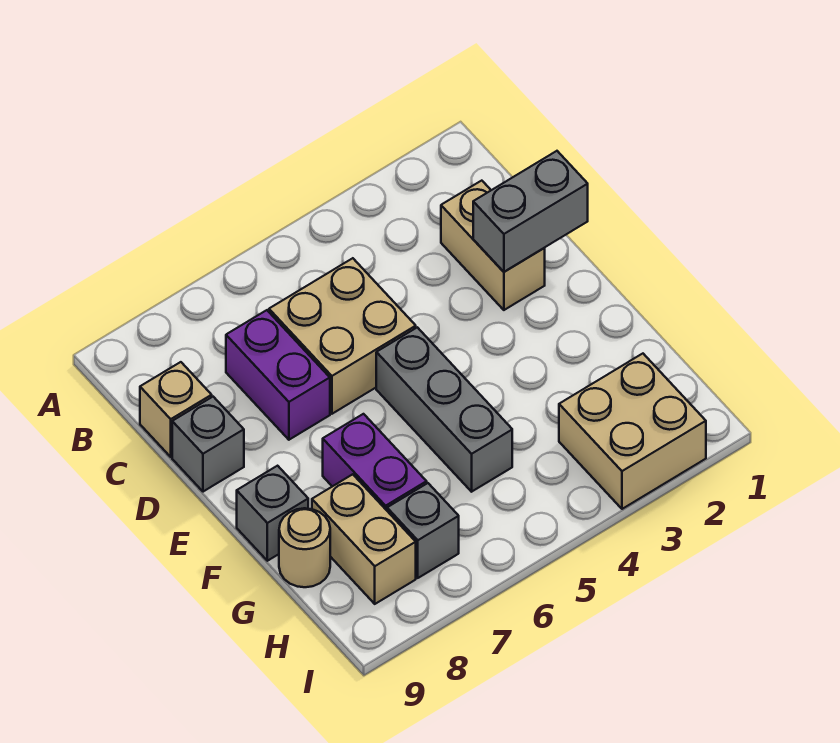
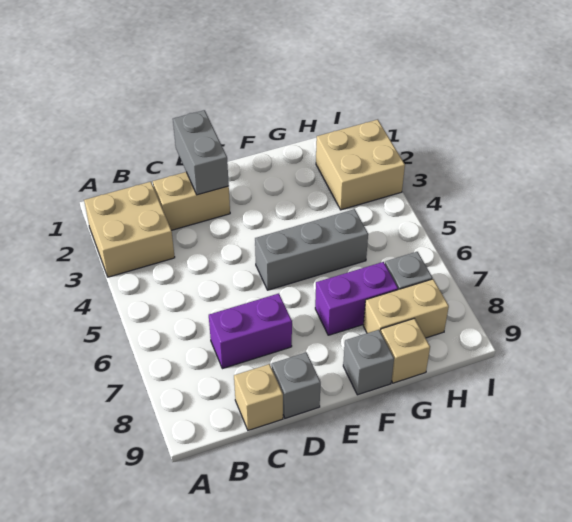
tan brick C5:D6 level 1 -> tan brick A2:B3 level 1
tan round brick G9 level 1 -> tan brick G9 level 1

